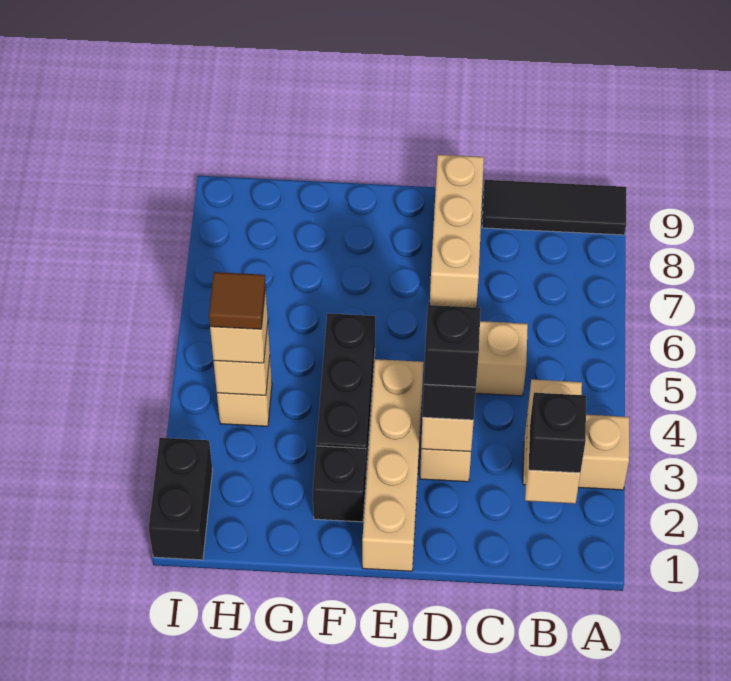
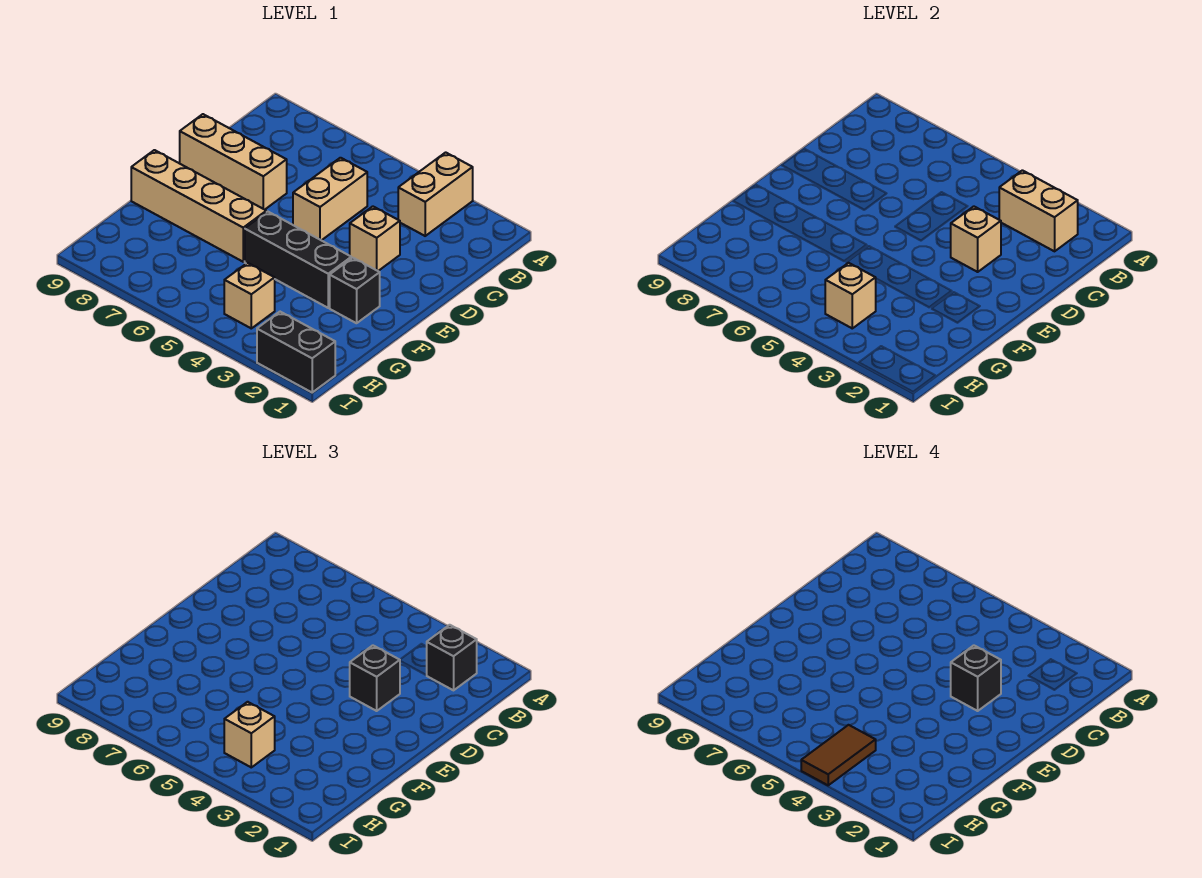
black tile A9:C9 level 1 -> none
tan brick E1:E4 level 1 -> tan brick F6:F9 level 1
brown tile H4 level 4 -> brown tile H4:I4 level 4

